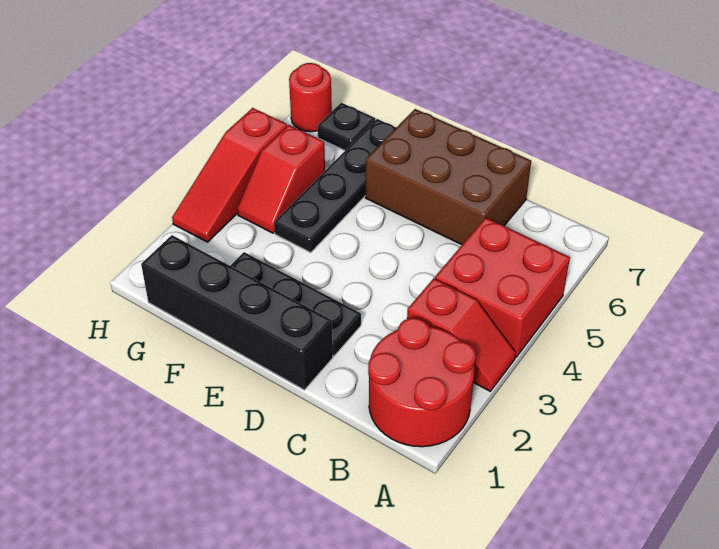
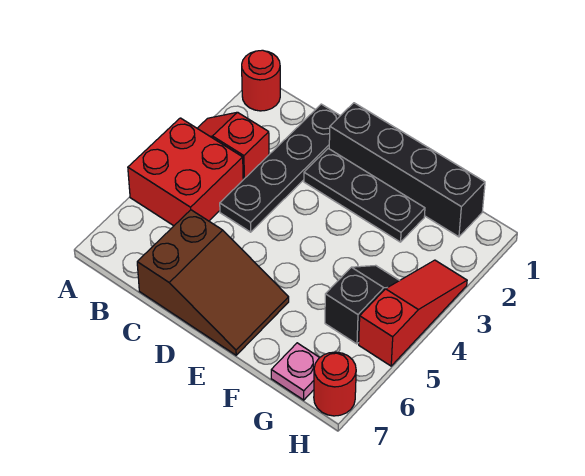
red round brick A1:B2 level 1 -> red round brick A1 level 1
brown brick C6:E7 level 1 -> brown slope C6:E7 level 1 top C
black plate F4:F7 level 1 -> black plate C1:C4 level 1
red slope G4:G5 level 1 top 5 -> black slope G4:G5 level 1 top 5
black plate G7 level 1 -> pink plate G7 level 1

